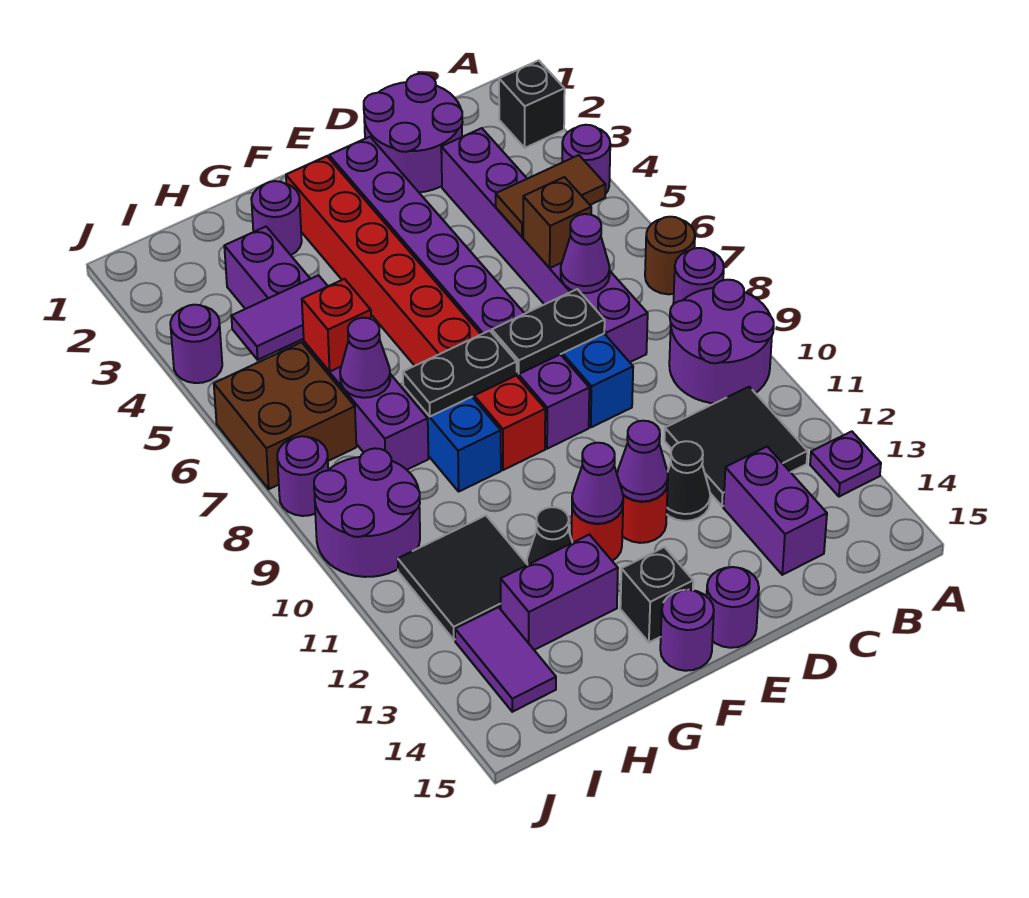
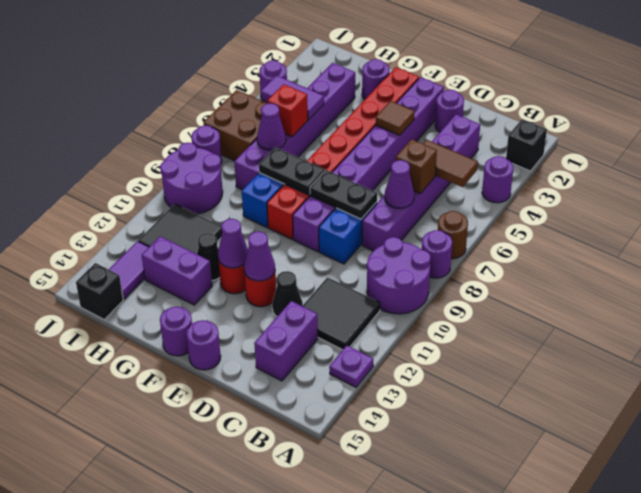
purple round brick C1:D2 level 1 -> purple round brick D2 level 1
none -> brown tile E4 level 2
black brick F14 level 1 -> black brick I15 level 1

